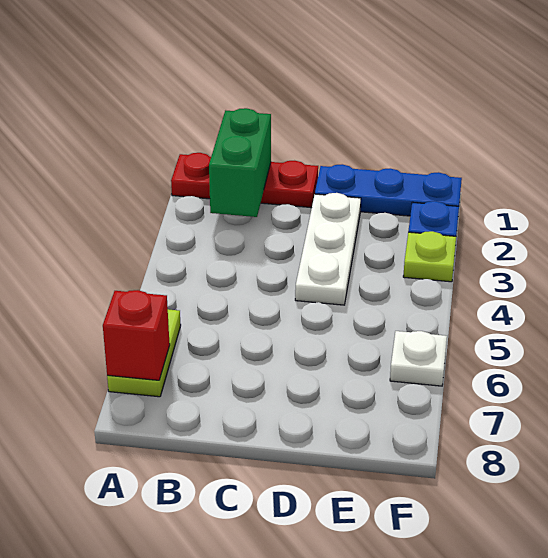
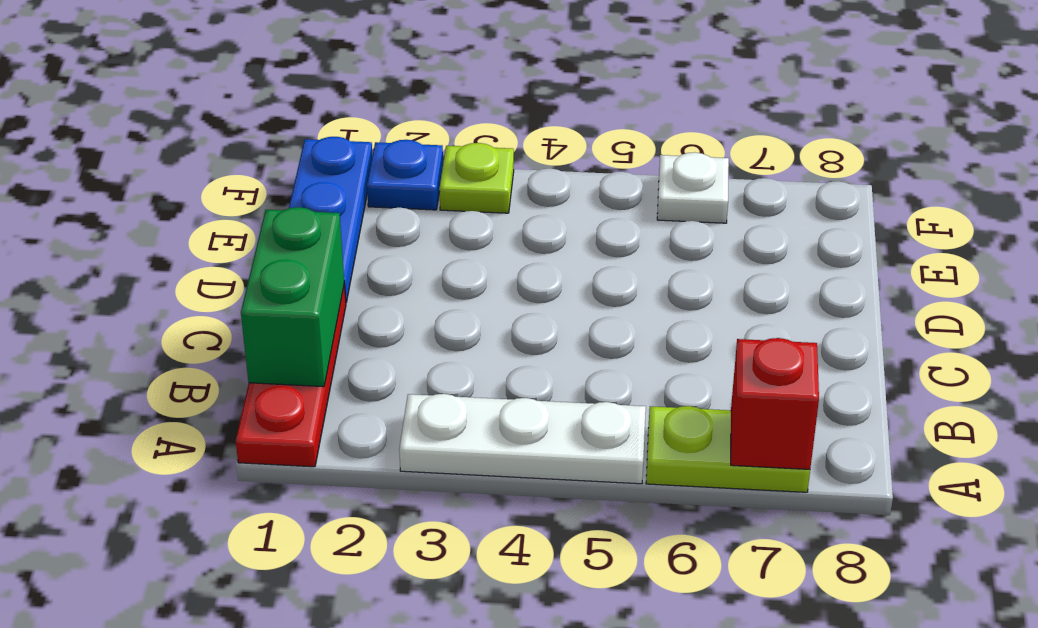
green brick B1:B2 level 2 -> green brick B1:C1 level 2
white plate D2:D4 level 1 -> white plate A3:A5 level 1

